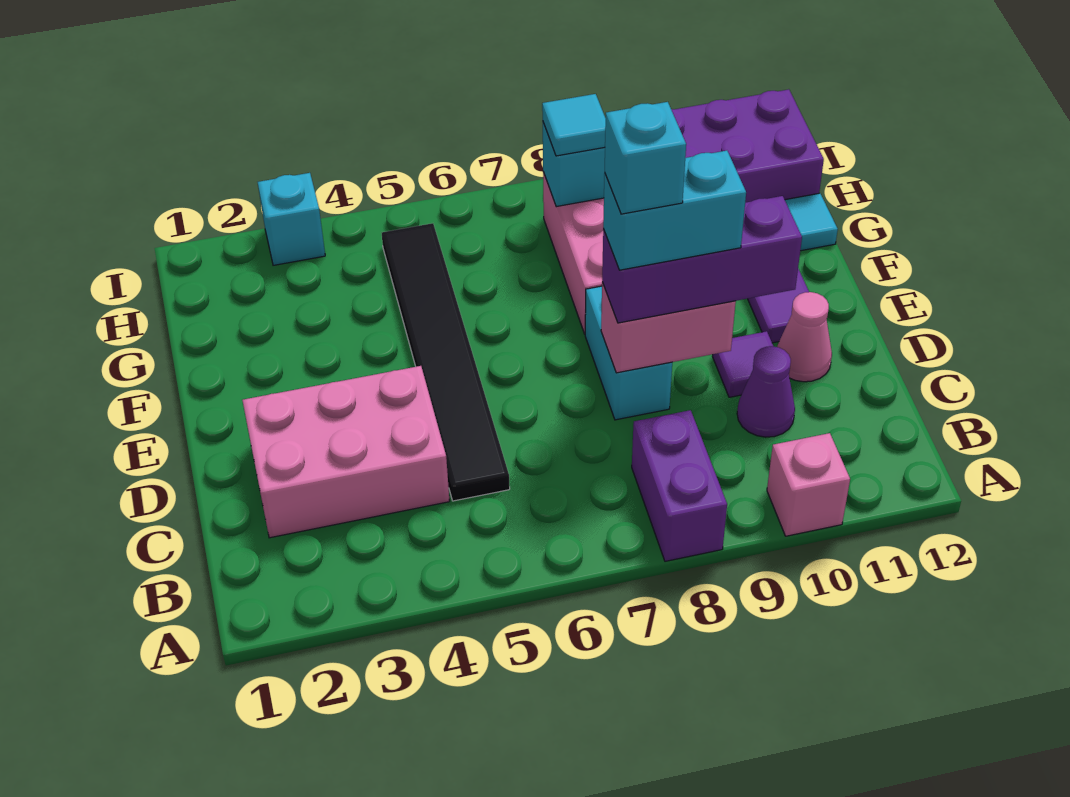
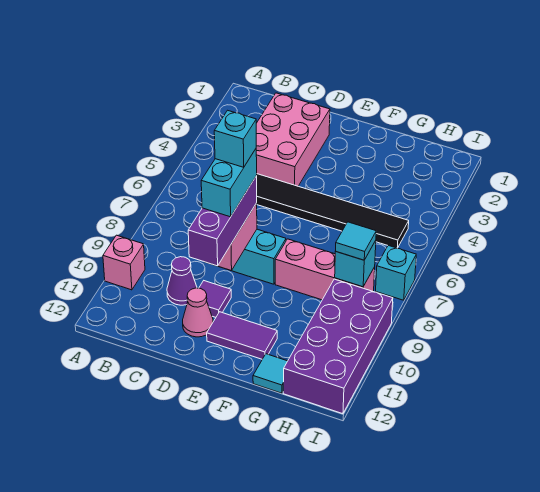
purple brick A8:B8 level 1 -> none
cyan brick I3 level 1 -> cyan brick I7 level 1

